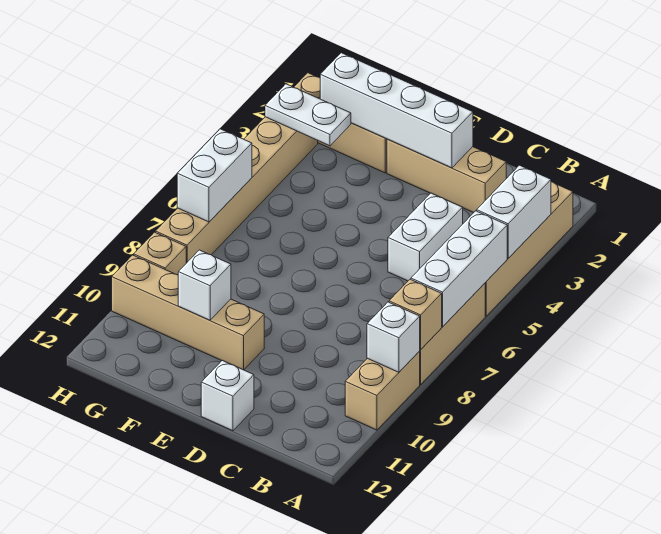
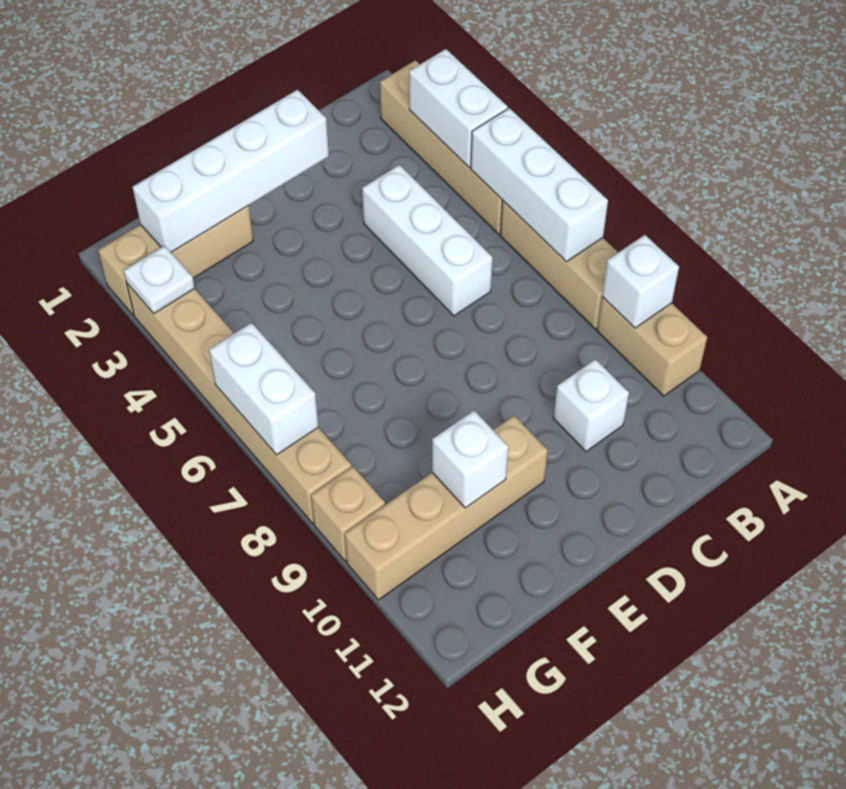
tan brick A8 level 2 -> none
tan brick C2:E2 level 1 -> none
white brick C4:C5 level 1 -> white brick C4:C6 level 1
white brick D12 level 1 -> white brick C10 level 1
white plate G3:H3 level 2 -> white plate H3 level 2

